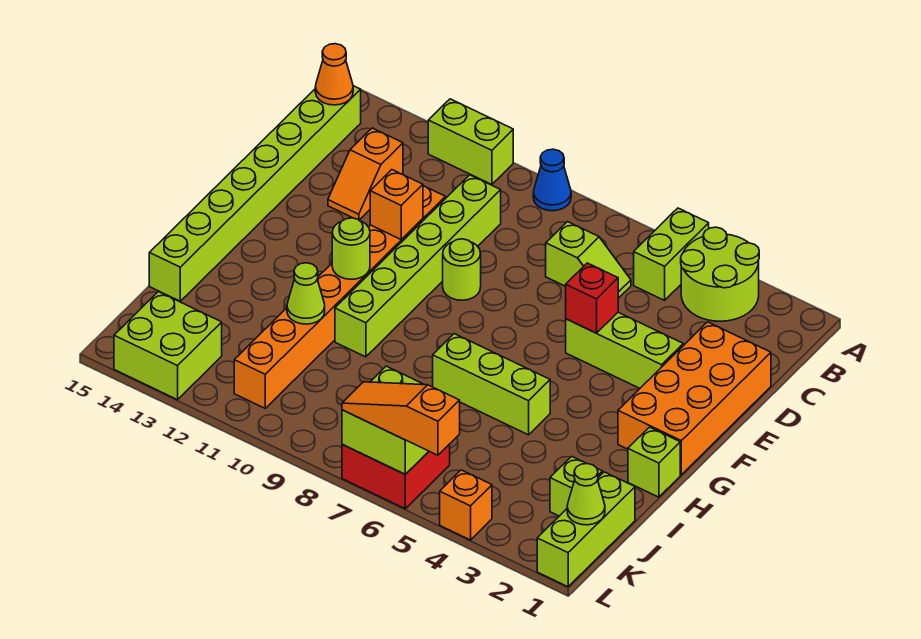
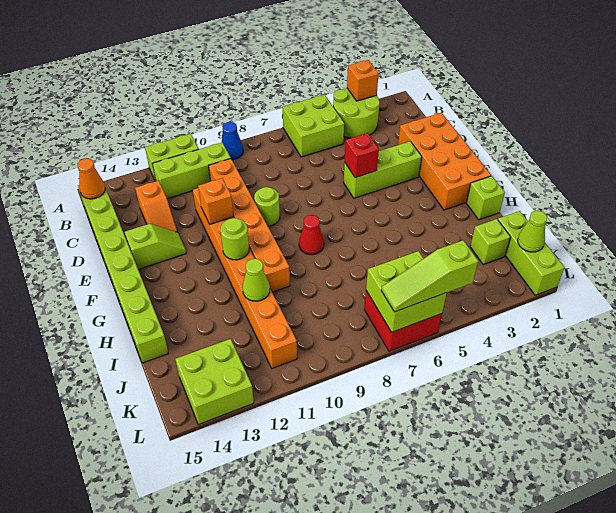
lime brick A5:B5 level 1 -> lime brick A5:B6 level 1
lime slope C6:C7 level 1 top 7 -> lime slope E13:E14 level 1 top 14
lime brick C10:H10 level 1 -> orange brick C10:H10 level 1
none -> red cone G8 level 1
lime brick H5:H7 level 1 -> lime brick B10:B12 level 1
orange brick L4 level 1 -> orange brick A3 level 2
orange slope L5:L7 level 3 top 5 -> lime slope L5:L7 level 3 top 5

